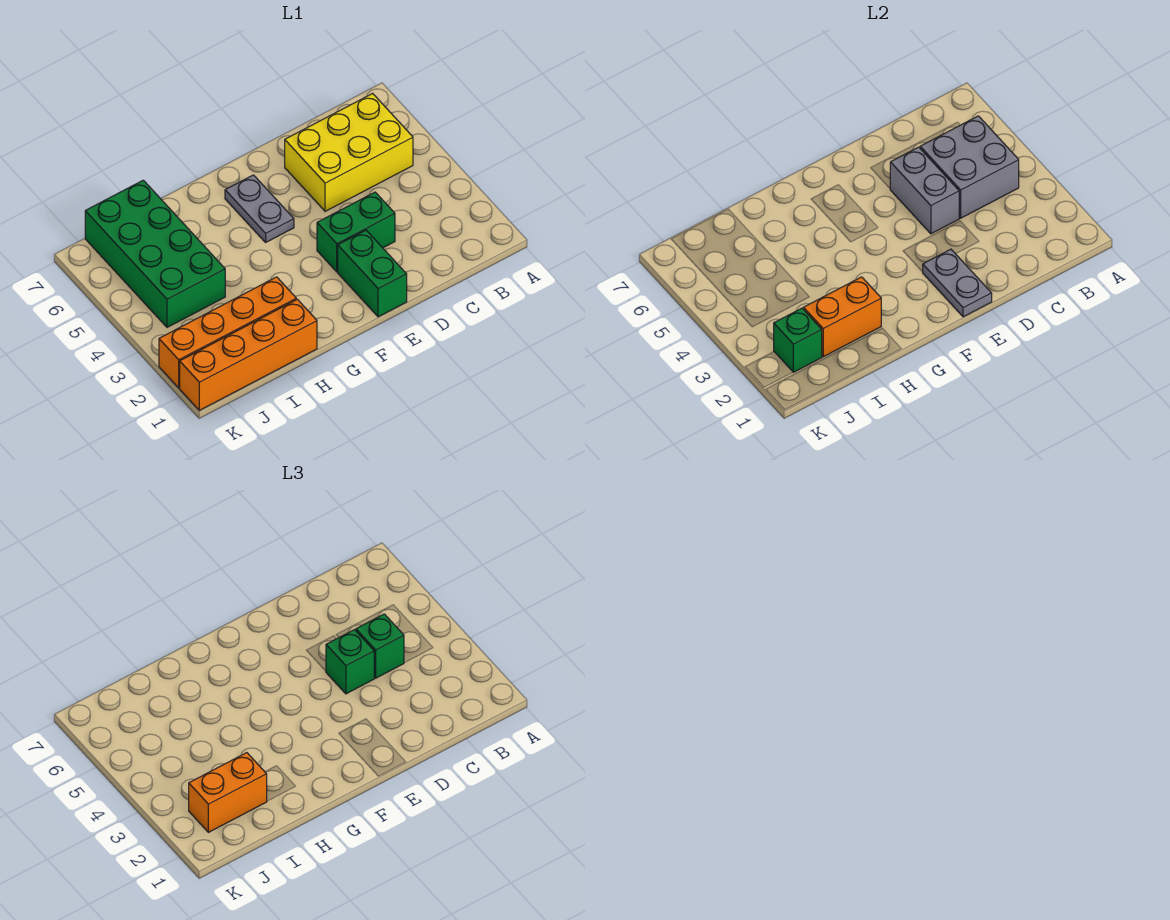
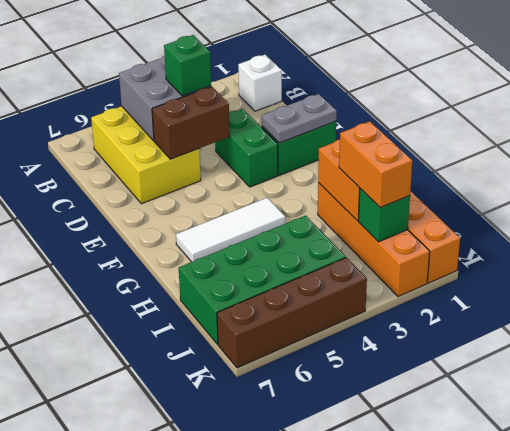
none -> white brick B1 level 1
grey brick D4:D5 level 2 -> brown brick D4:D5 level 2
green brick D4 level 3 -> none
grey plate F5:F6 level 1 -> none
none -> white tile G4:G6 level 1
none -> brown brick K4:K7 level 1

